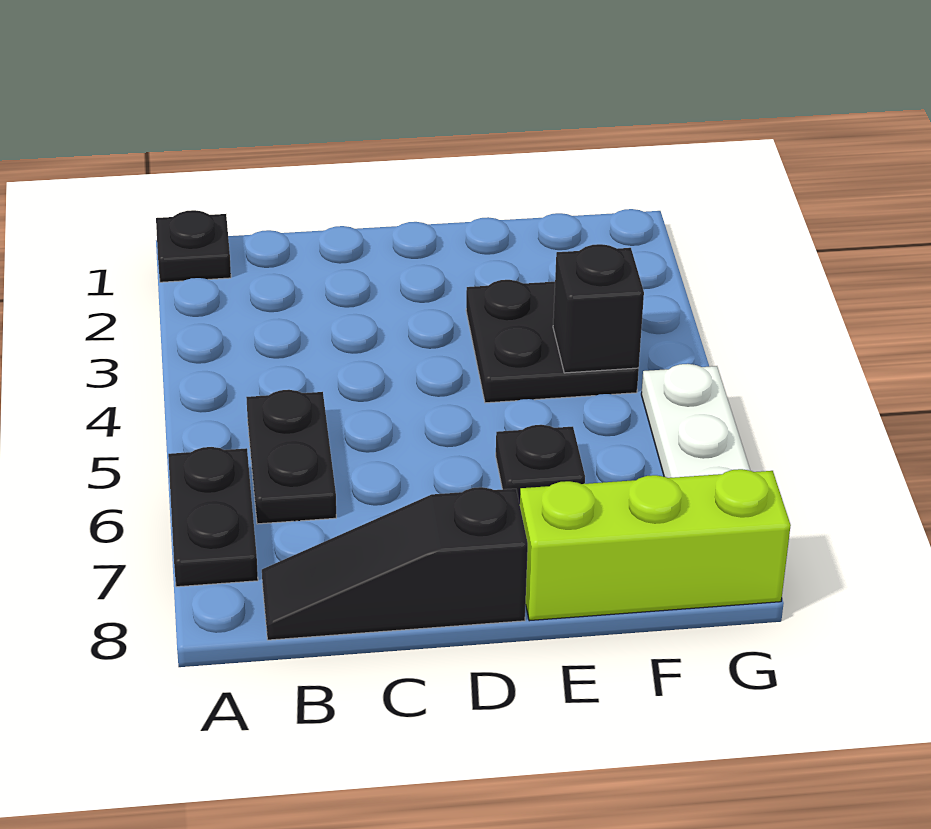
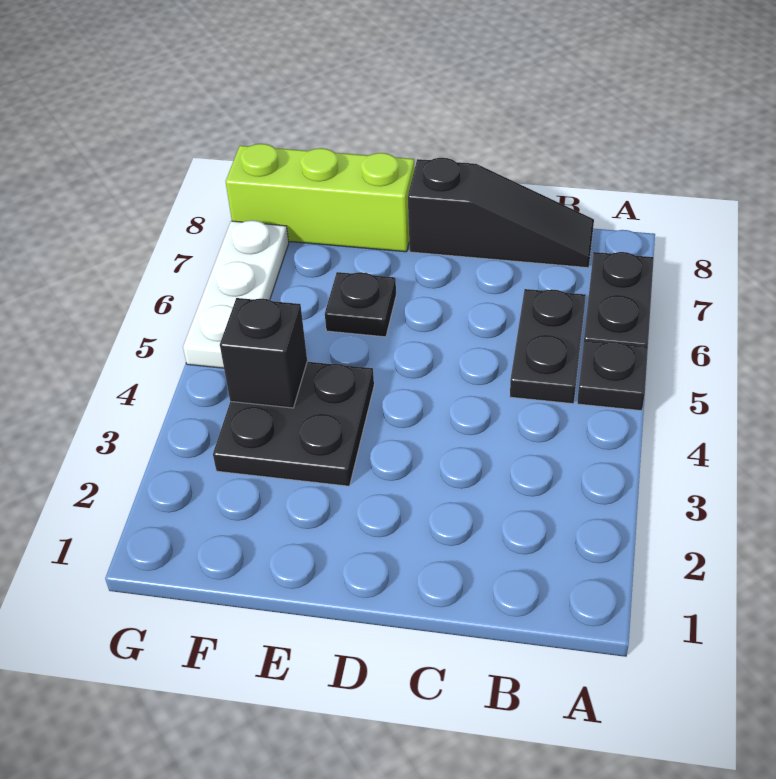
black plate A1 level 1 -> black plate A5 level 1

